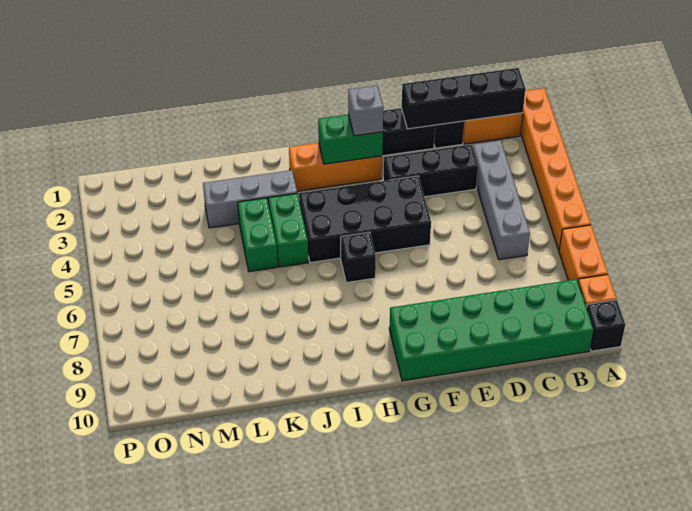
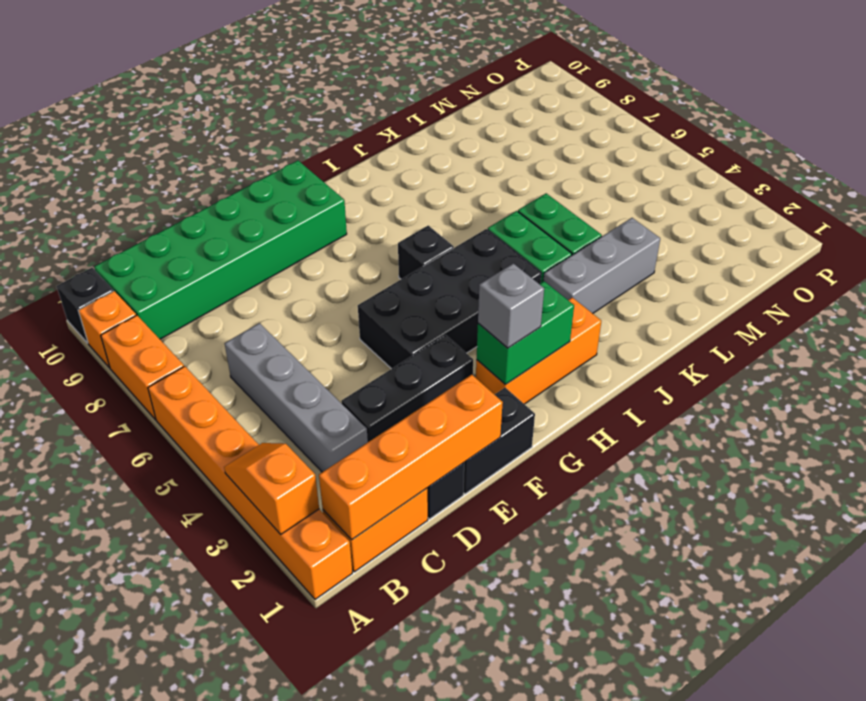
none -> orange slope A2:A3 level 2 top 2
black brick B1:E1 level 2 -> orange brick B1:E1 level 2

